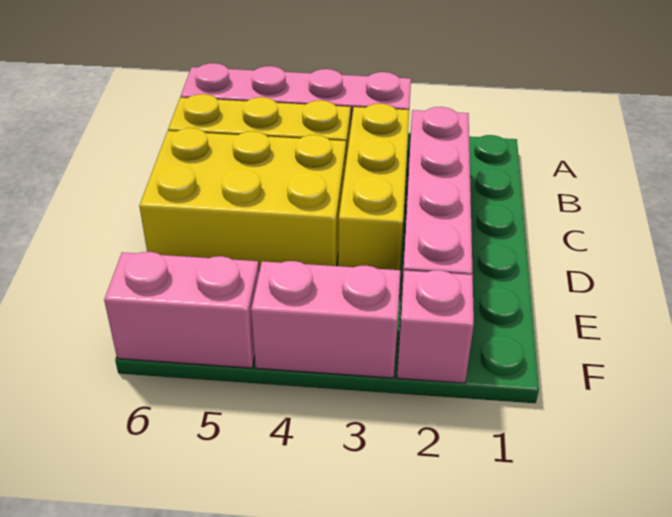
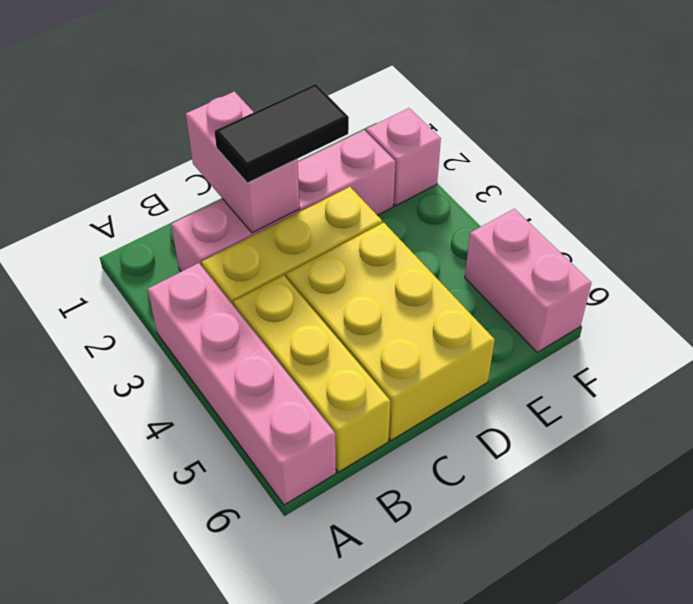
none -> black tile C2:D2 level 3
pink brick F3:F4 level 1 -> pink brick C1:C2 level 2

